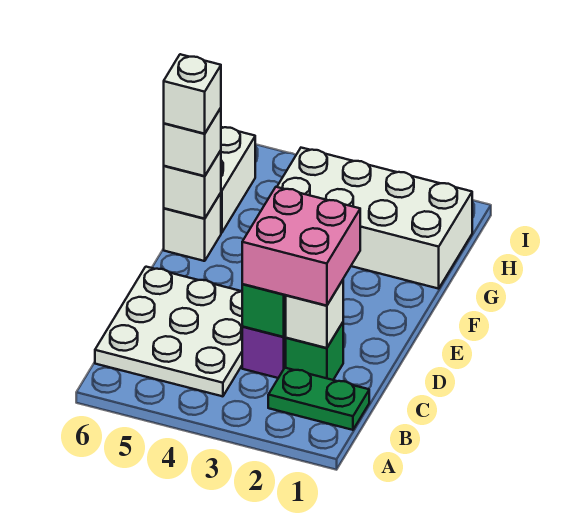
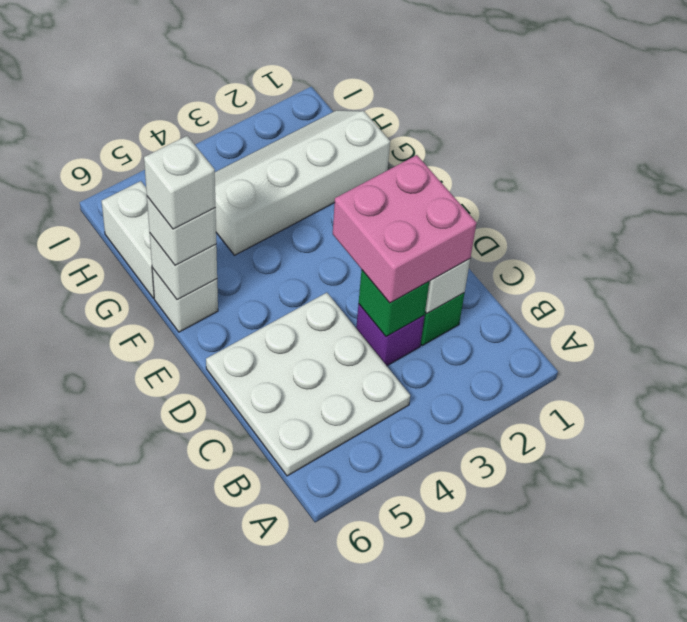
green plate B1:B2 level 1 -> none
white brick G1:H4 level 1 -> white slope G1:H4 level 1 top G

